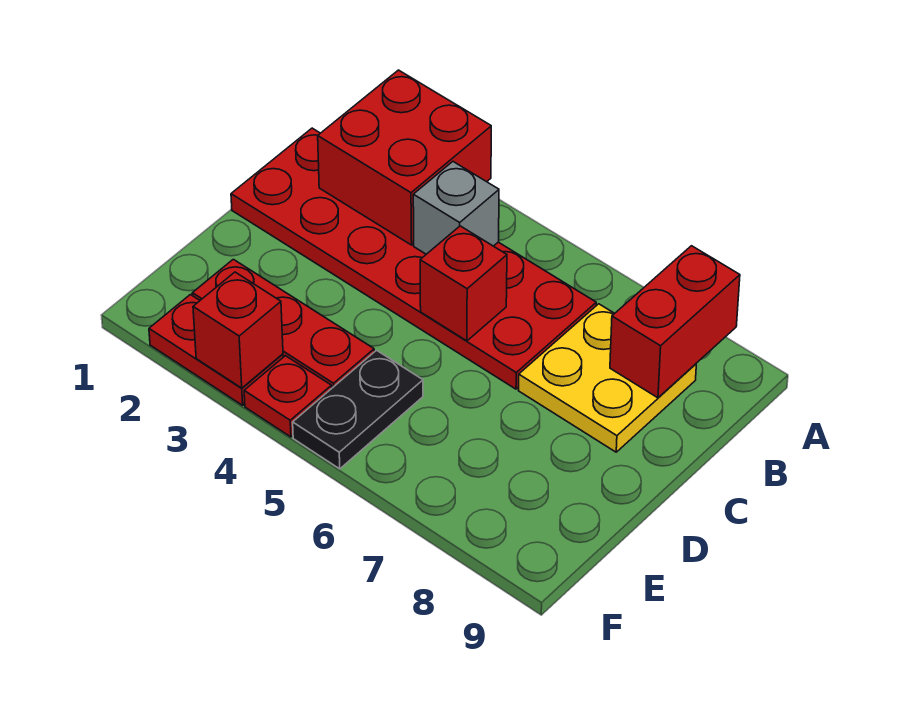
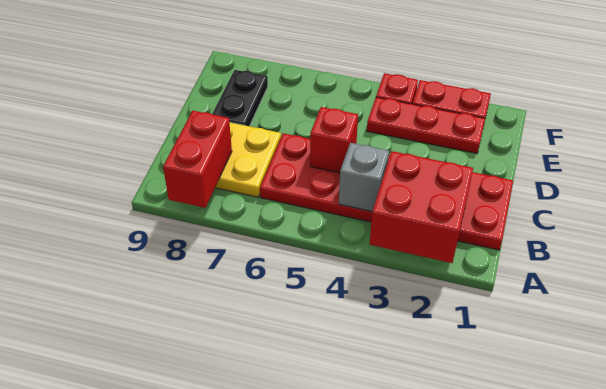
black plate E5:F5 level 1 -> black plate D8:E8 level 1
red brick F3 level 2 -> none

